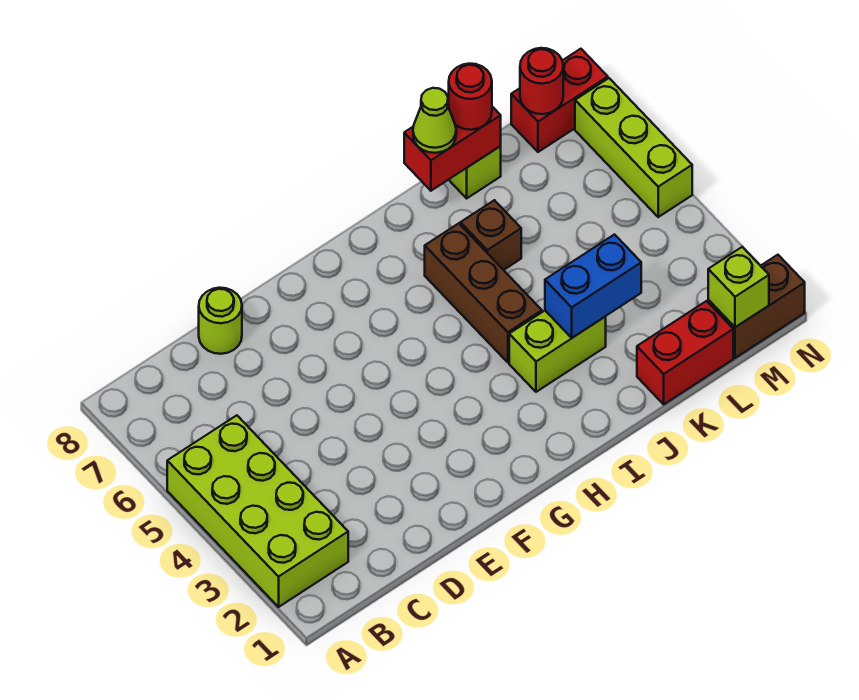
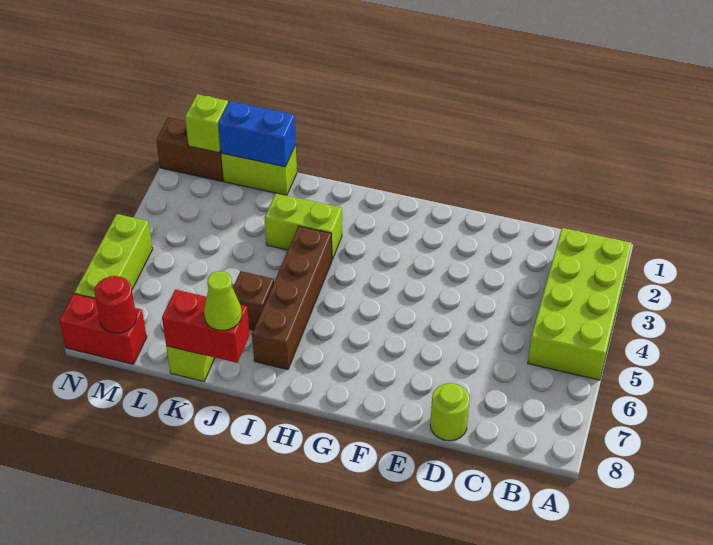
brown brick I4:I6 level 1 -> brown brick I4:I7 level 1
blue brick J3:K3 level 2 -> blue brick K1:L1 level 2
red brick K1:L1 level 1 -> lime brick K1:L1 level 1
red round brick K8 level 3 -> none

